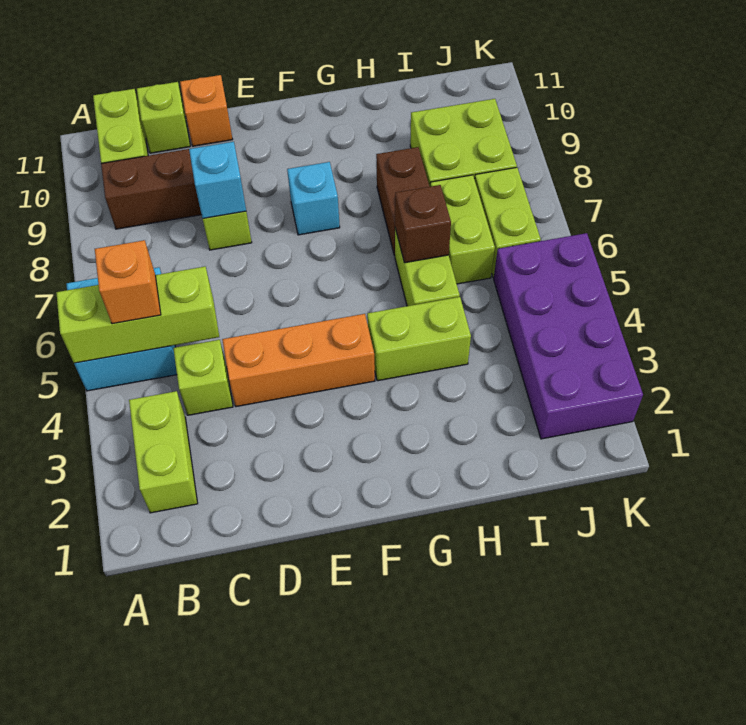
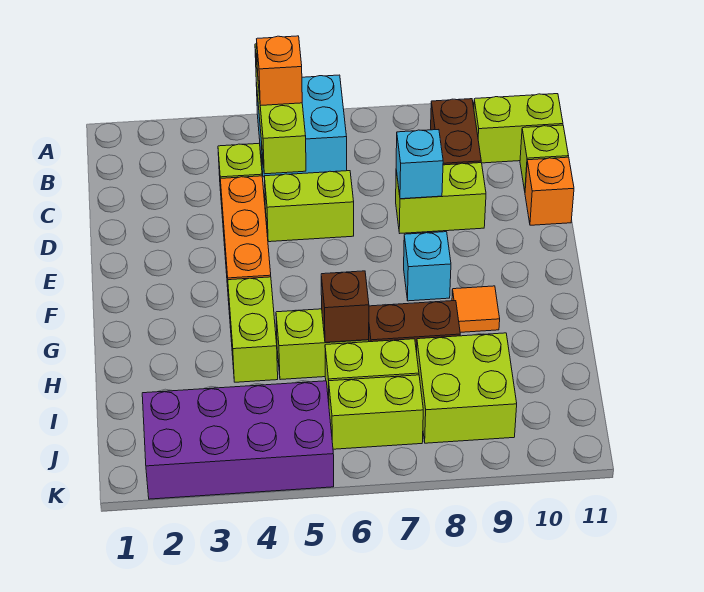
lime brick B2:B3 level 1 -> lime brick D5:D6 level 1
none -> orange tile G9 level 1

